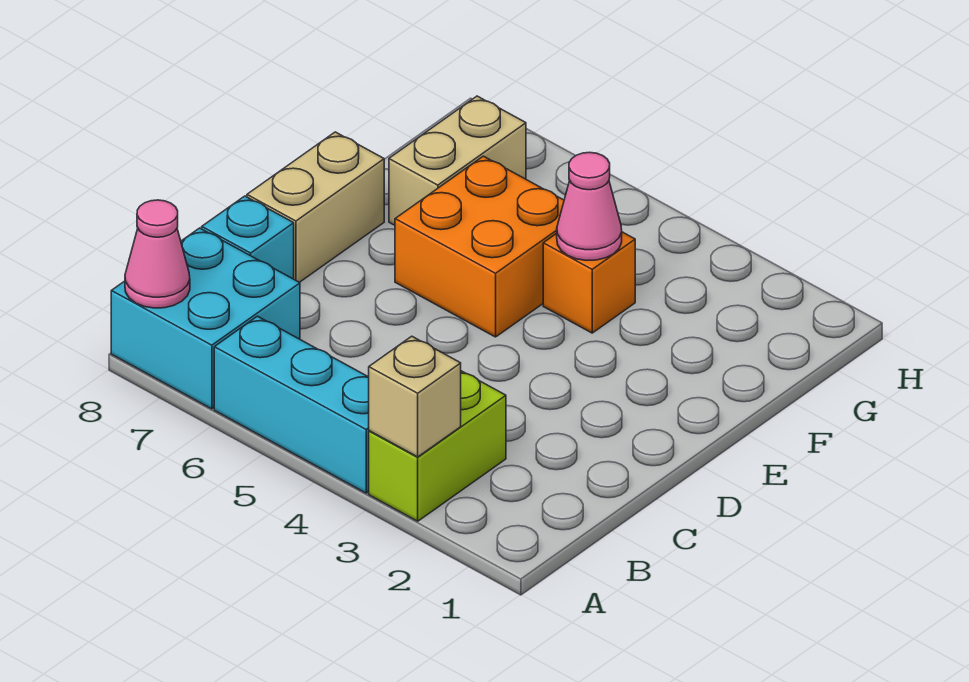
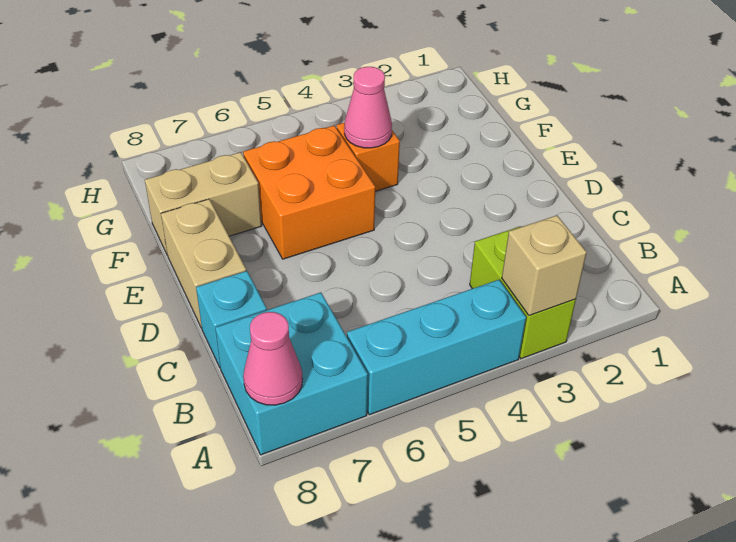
tan brick F7:G7 level 1 -> tan brick F7:F8 level 1

